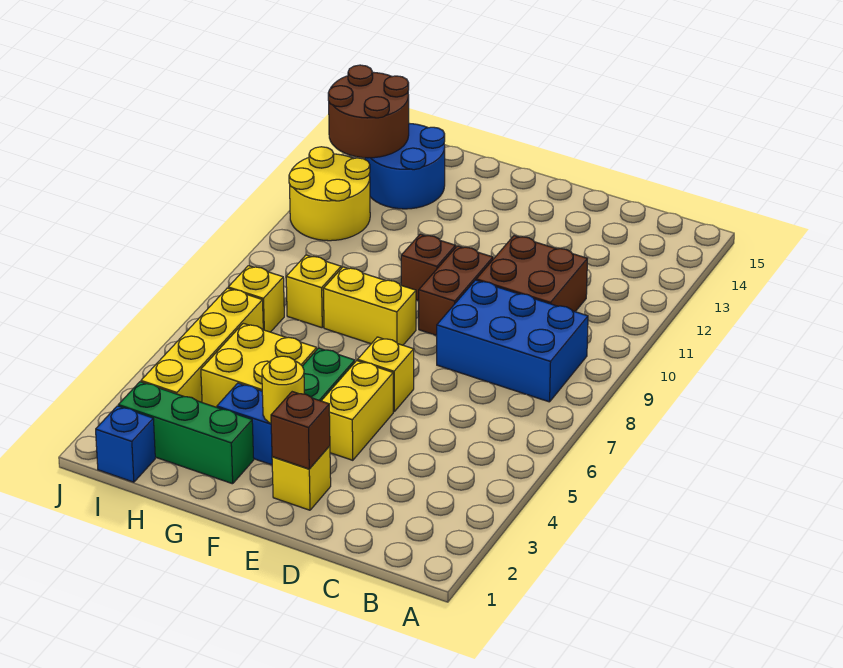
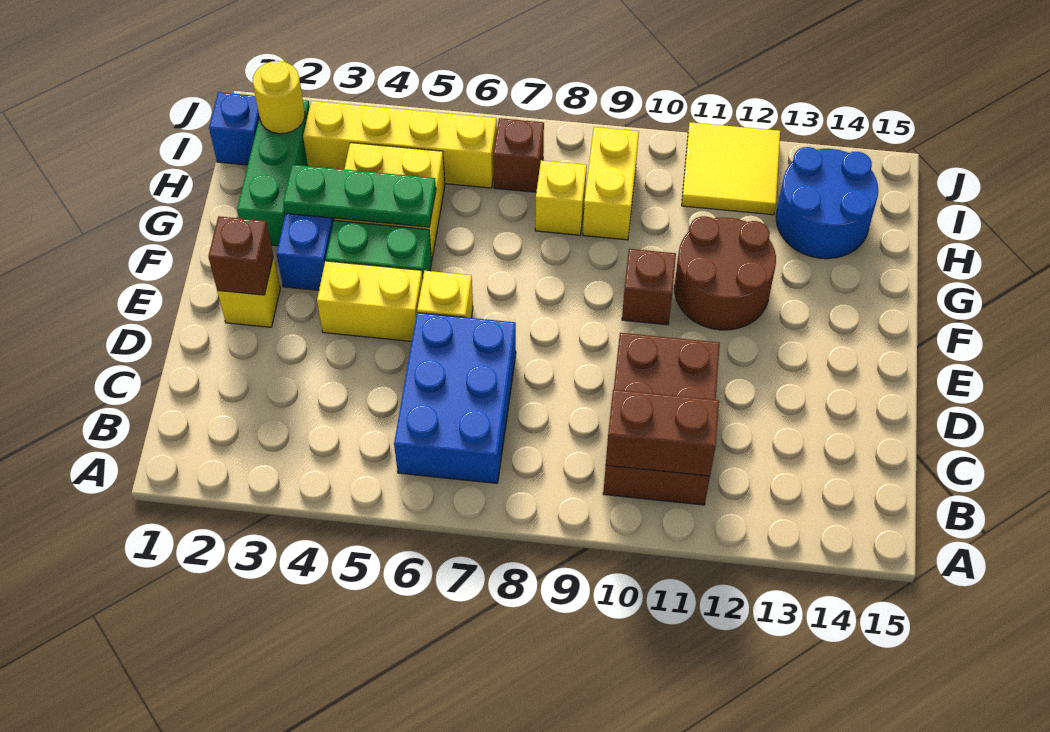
blue brick B8:D9 level 1 -> blue brick B6:D7 level 1
brown brick C10:D11 level 1 -> brown brick B10:D11 level 1
brown brick E9:E10 level 1 -> brown brick B10:B11 level 2
yellow round brick F3 level 2 -> yellow round brick I2 level 2
yellow brick F8:G8 level 1 -> yellow brick H9:I9 level 1
none -> green plate G3:G5 level 2
yellow brick I7 level 1 -> brown brick I7 level 1
yellow round brick I11:J12 level 1 -> yellow tile I11:J12 level 1
brown round brick I13:J14 level 2 -> brown round brick F11:G12 level 1

